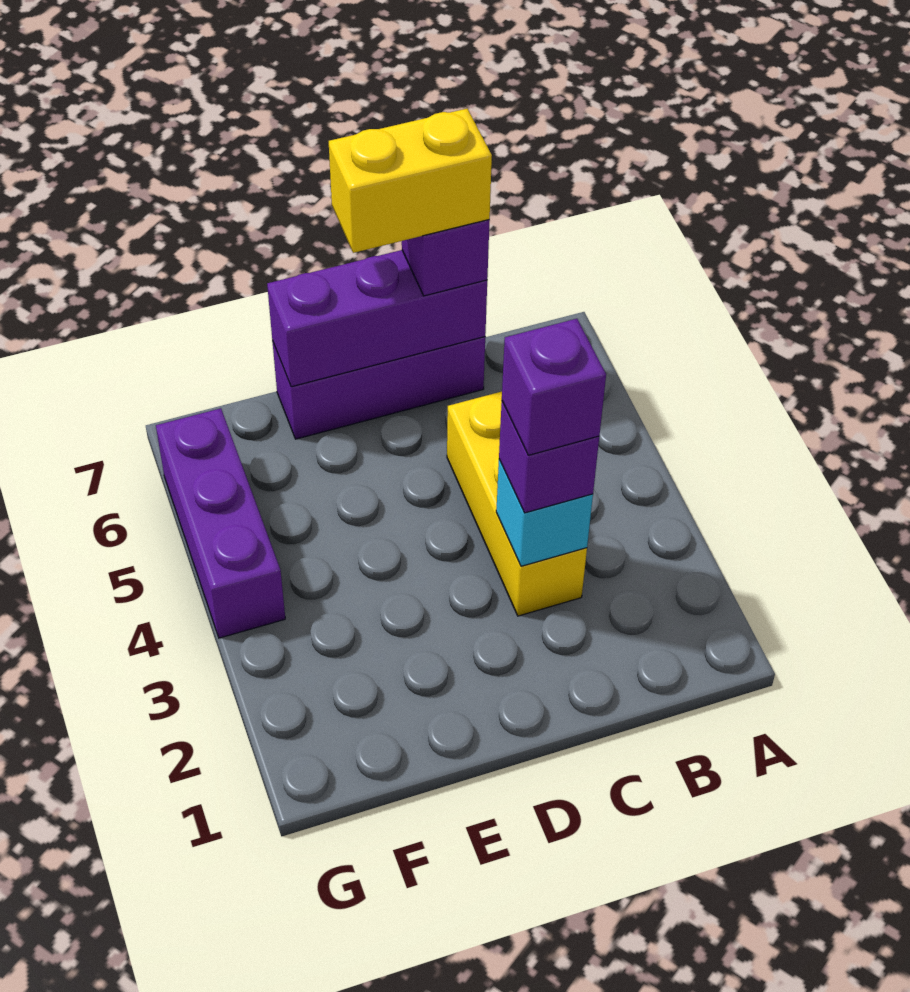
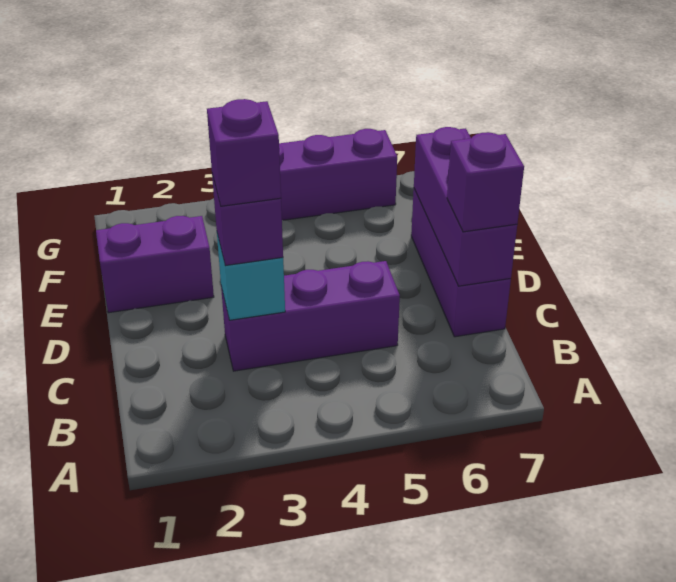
yellow brick C3:C5 level 1 -> purple brick C3:C5 level 1
yellow brick C7:D7 level 4 -> none
none -> purple brick E1:E2 level 1

